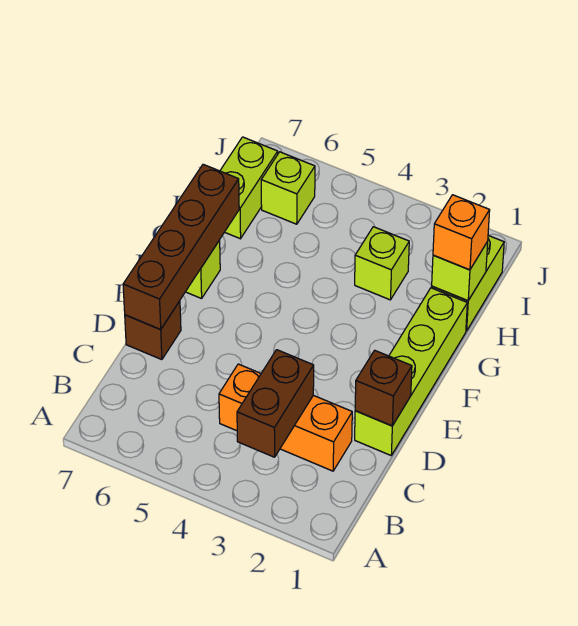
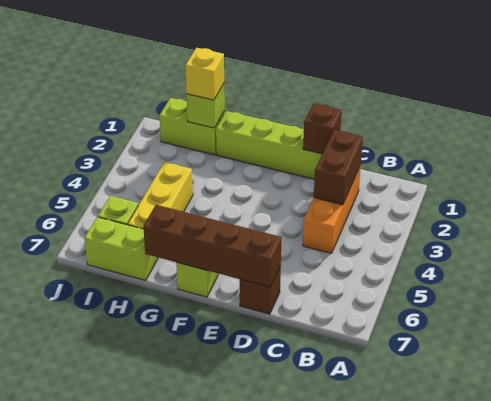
brown brick B3:C3 level 2 -> brown brick C2:C3 level 2
orange brick H1 level 3 -> yellow brick H1 level 3
lime brick H3 level 1 -> none
none -> yellow brick H4:H6 level 1

